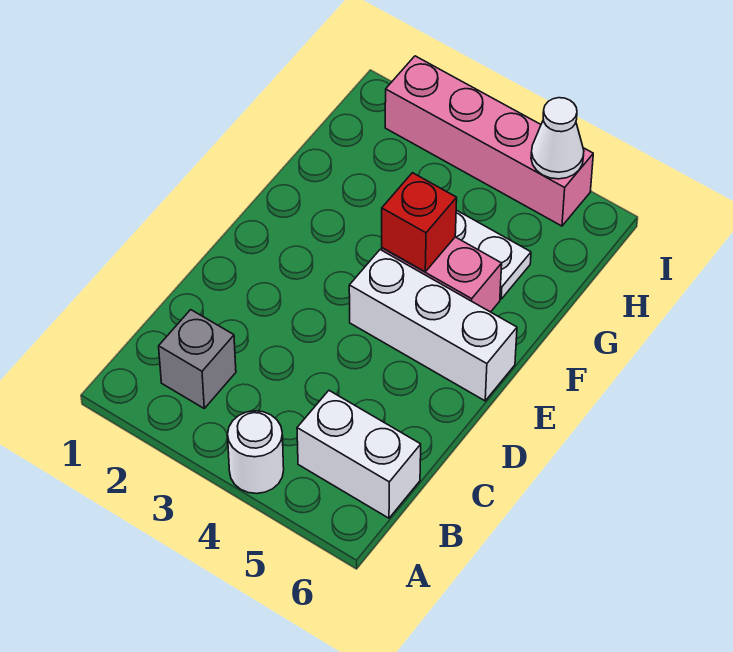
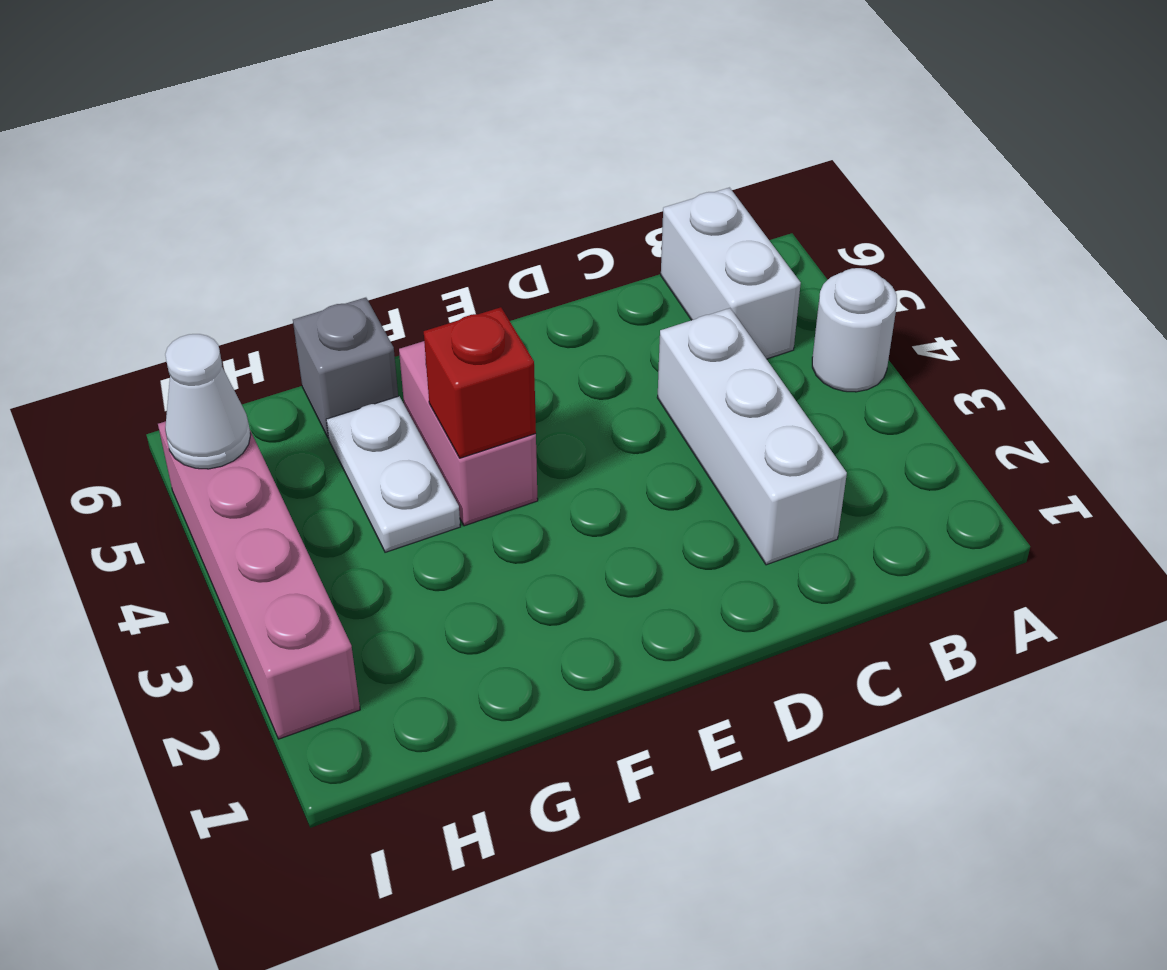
grey brick B2 level 1 -> grey brick G6 level 1
white brick E4:E6 level 1 -> white brick C2:C4 level 1

